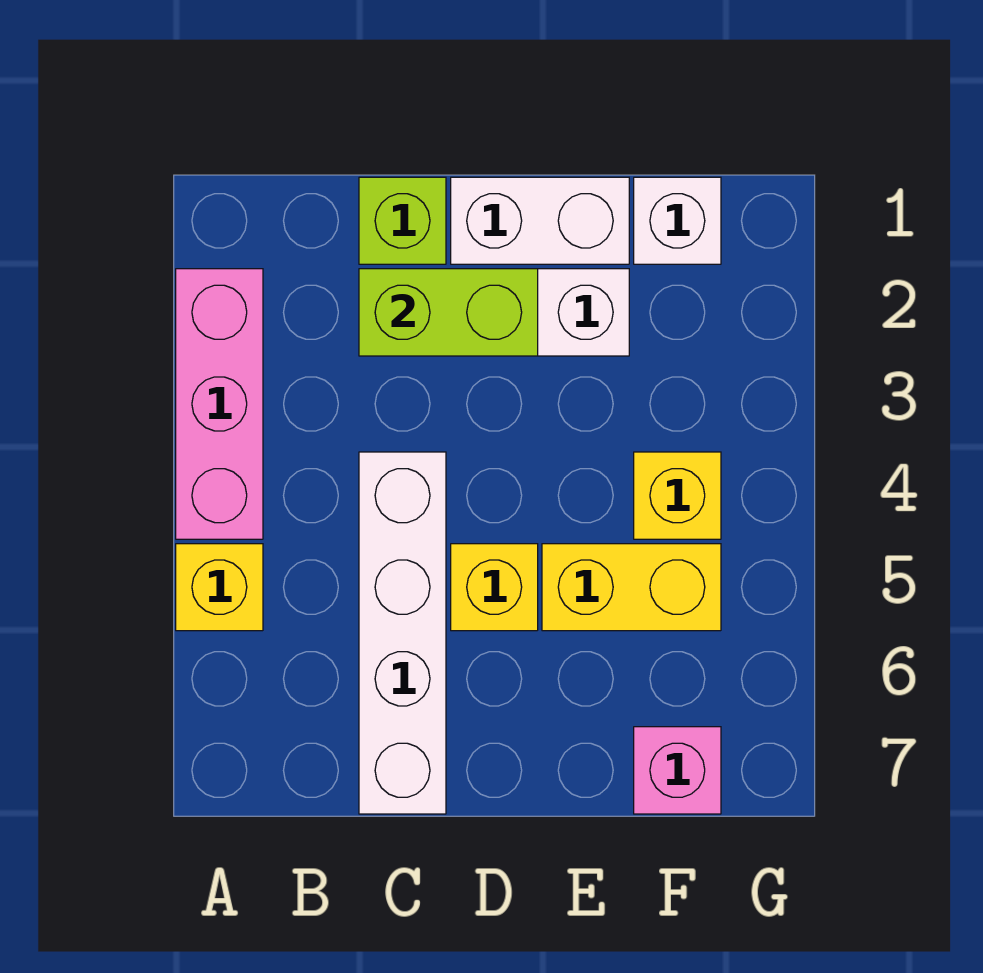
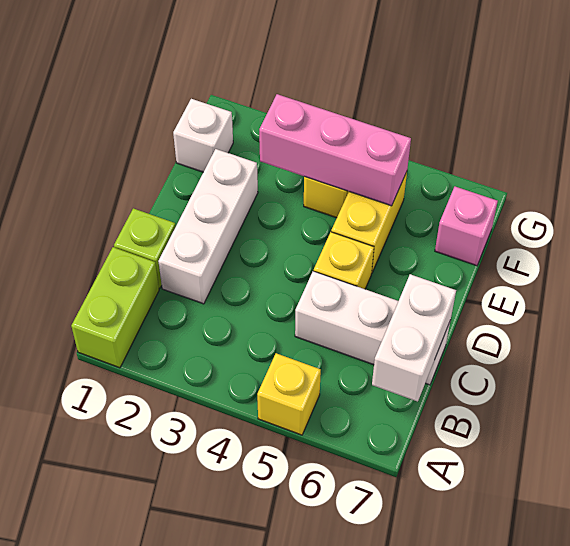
pink brick A2:A4 level 1 -> pink brick F3:F5 level 2
lime brick C2:D2 level 2 -> lime brick A1:B1 level 1
white brick C4:C7 level 1 -> white brick C5:C7 level 1
white brick D1:E1 level 1 -> white brick B7:C7 level 2

